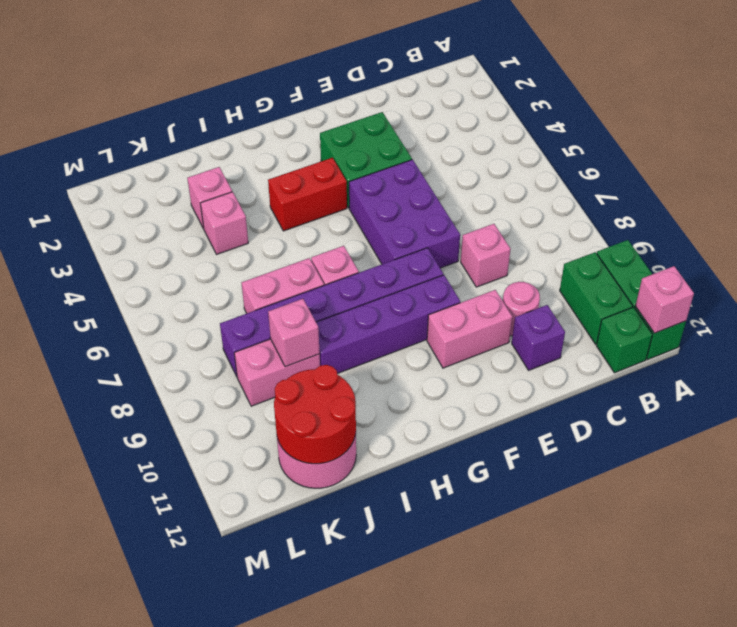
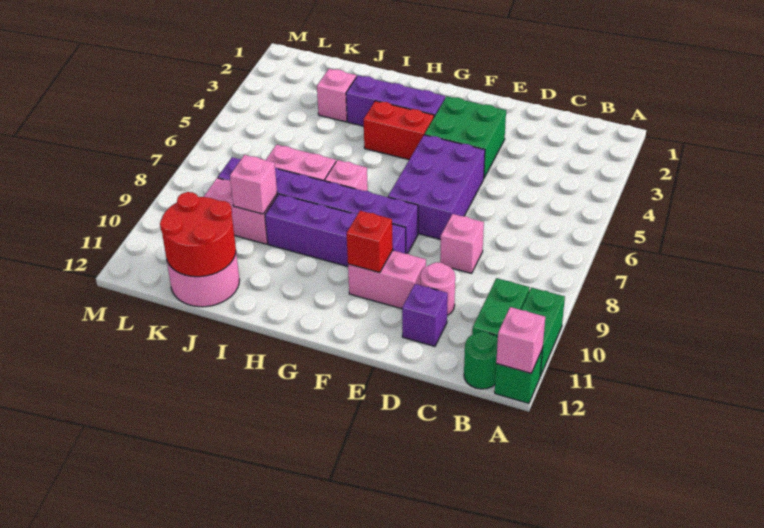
green brick B12 level 1 -> green round brick B12 level 1
none -> red brick F10 level 2
none -> purple brick G3:I3 level 1
pink brick J4 level 1 -> none

